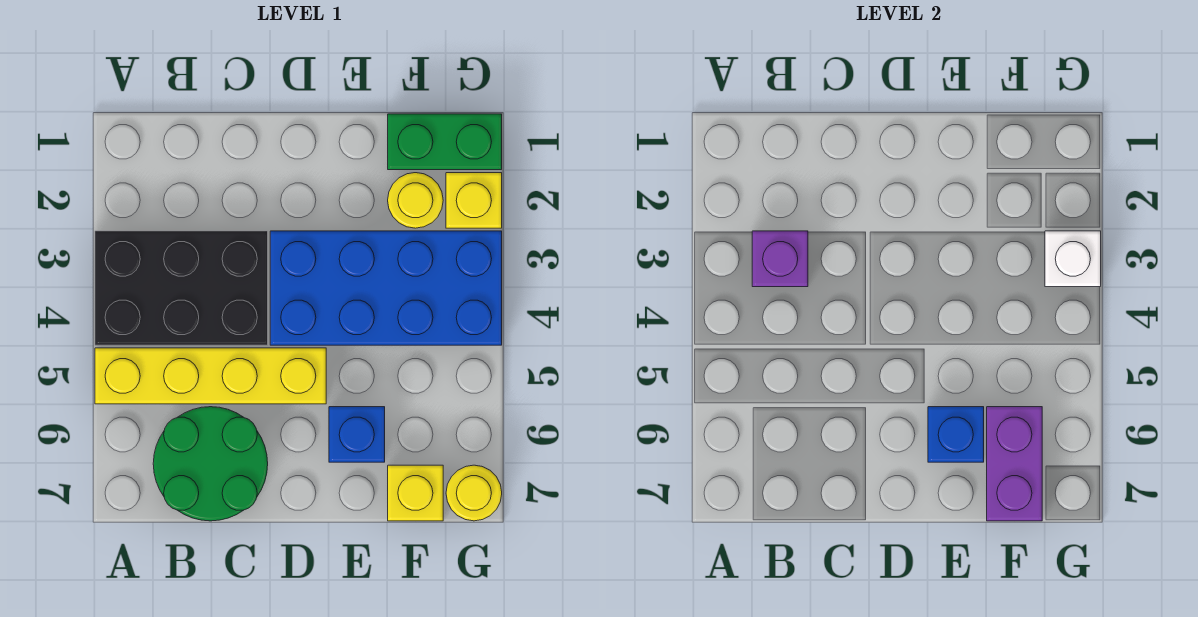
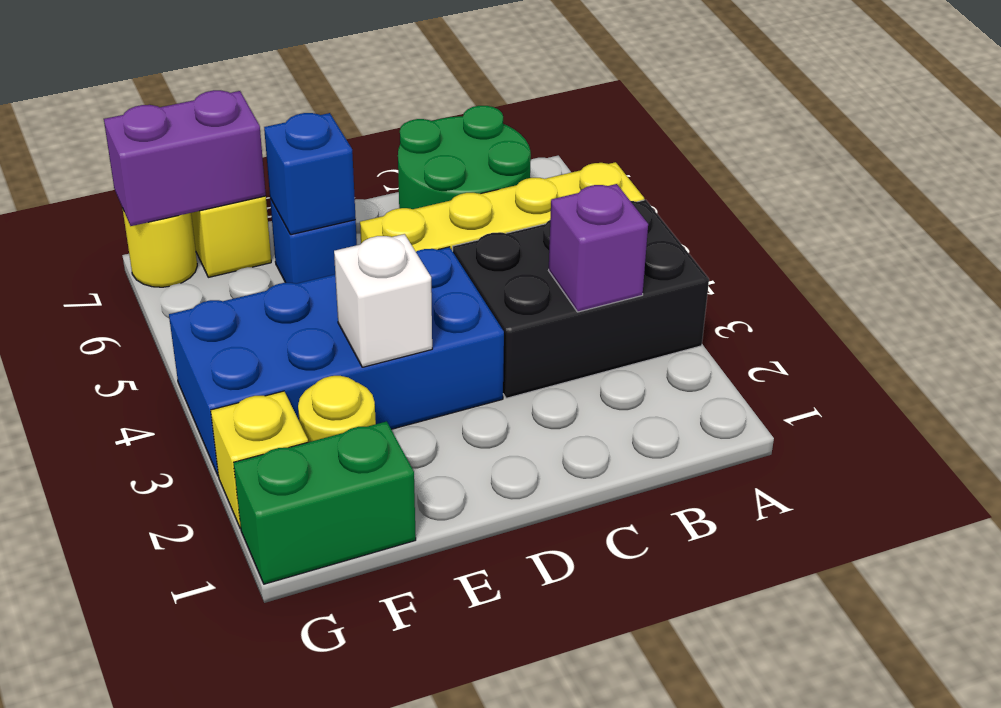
purple brick F6:F7 level 2 -> purple brick F7:G7 level 2
white brick G3 level 2 -> white brick E3 level 2

